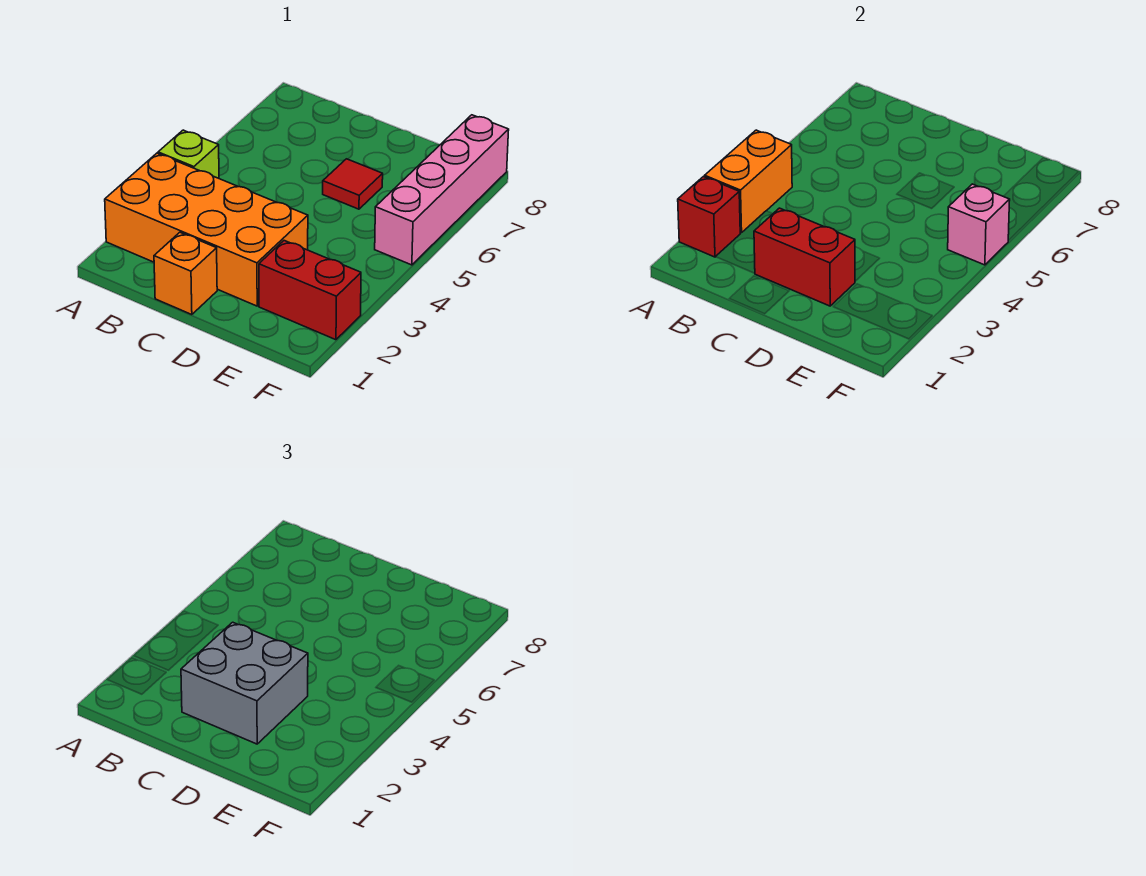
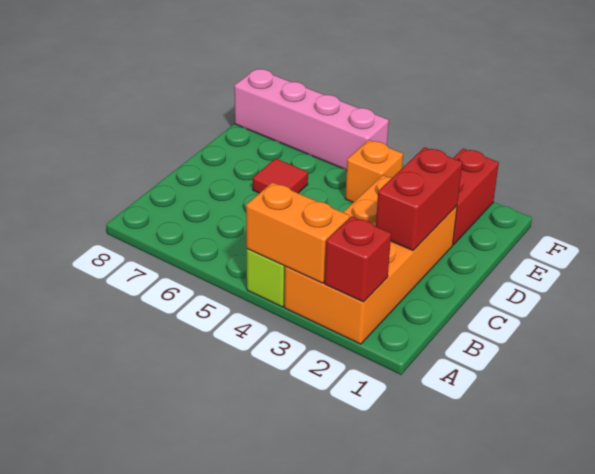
orange brick C1 level 1 -> orange brick E4 level 1
grey brick C2:D3 level 3 -> none
pink brick F5 level 2 -> none

